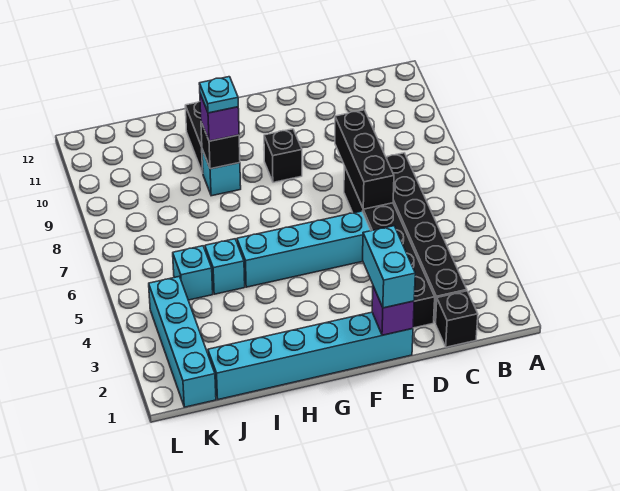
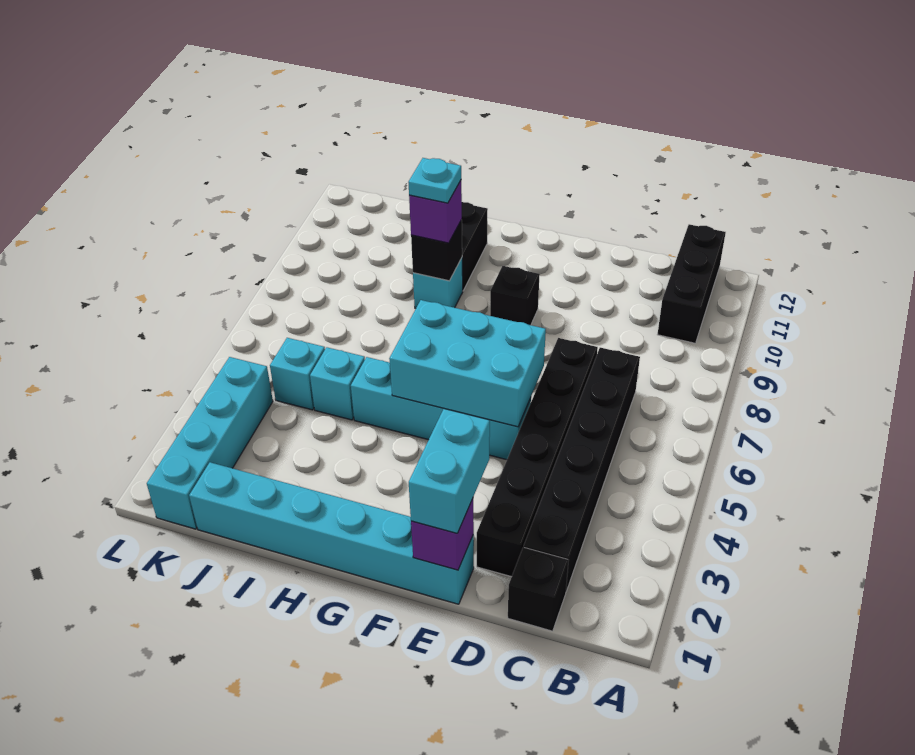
black brick D6:D8 level 2 -> black brick B10:B12 level 1
none -> cyan brick E5:G6 level 2

